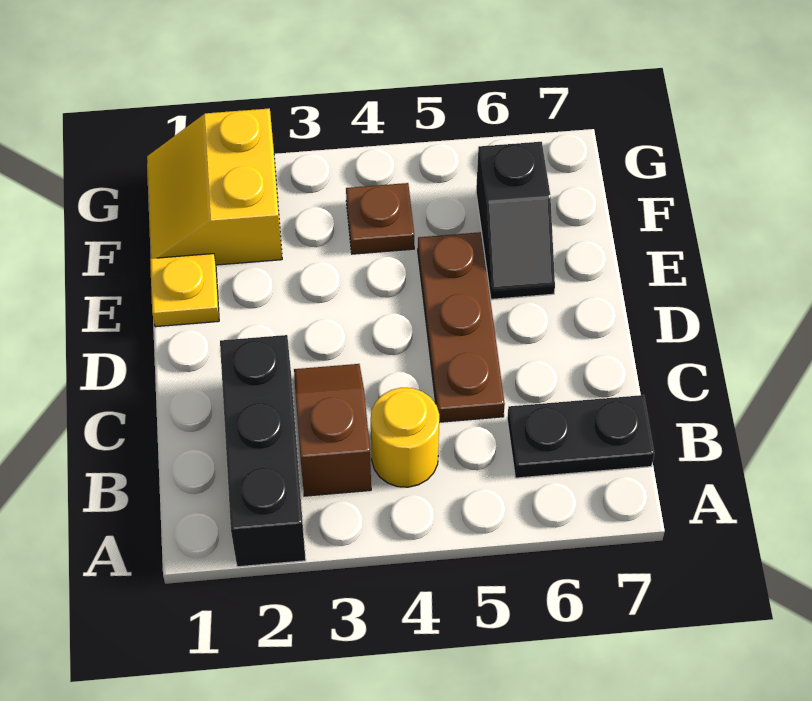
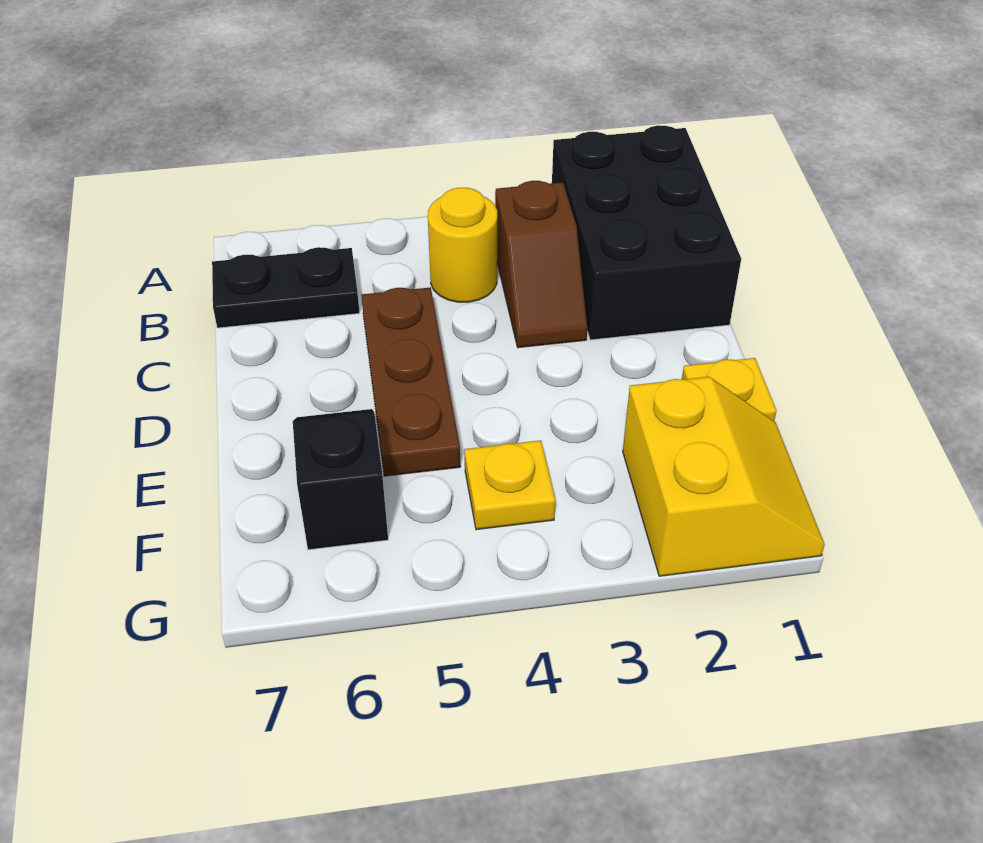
black brick A2:C2 level 1 -> black brick A1:C2 level 1
brown plate F4 level 1 -> yellow plate F4 level 1

